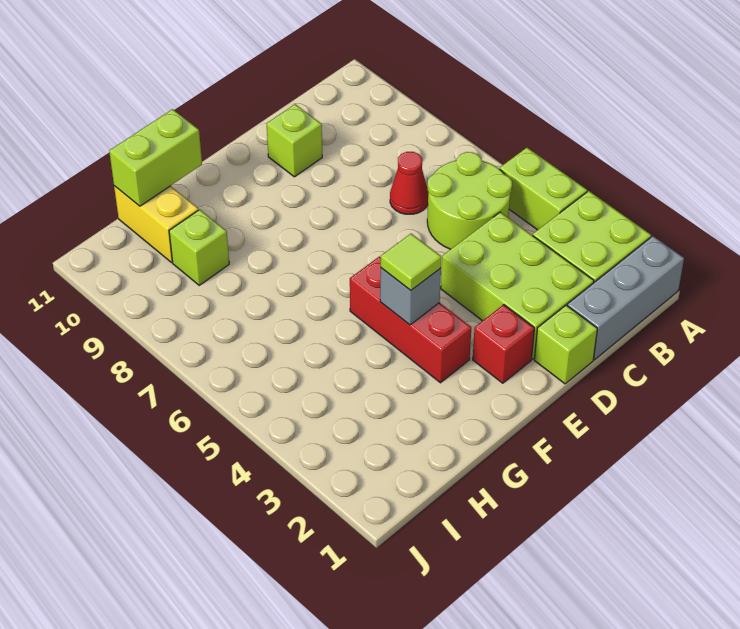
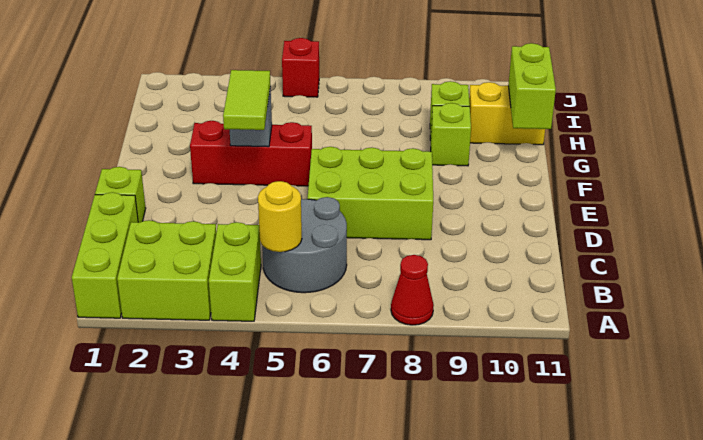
grey brick A1:C1 level 1 -> lime brick A1:C1 level 1
lime brick A4:A5 level 1 -> lime brick A4:B4 level 1
lime round brick B5:C6 level 1 -> grey round brick B5:C6 level 1
none -> yellow round brick B5 level 2
lime brick C2:D4 level 1 -> lime brick D6:E8 level 1
red cone C7 level 1 -> red cone A8 level 1
lime brick D10 level 1 -> lime brick G9 level 1
red brick E2 level 1 -> red brick J5 level 1
lime tile F4 level 3 -> lime tile E4:F4 level 3

